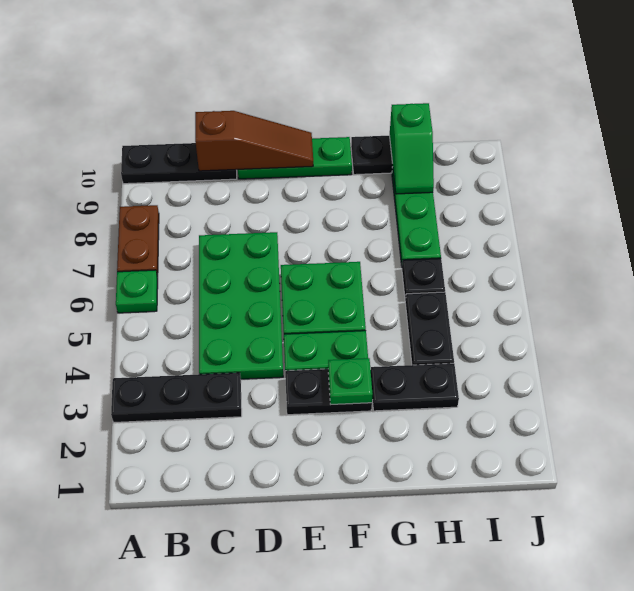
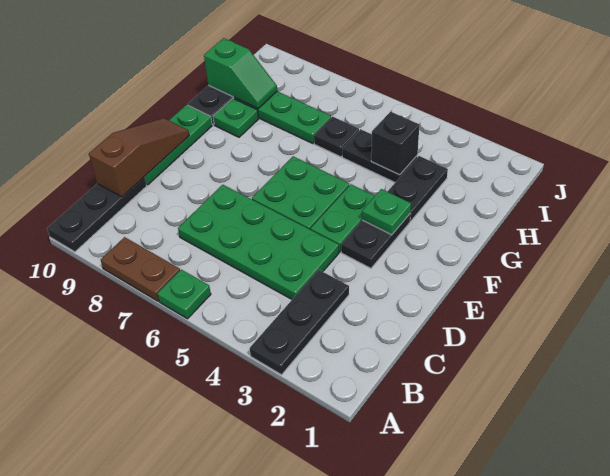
none -> green plate G9 level 1
none -> black brick H4 level 2

